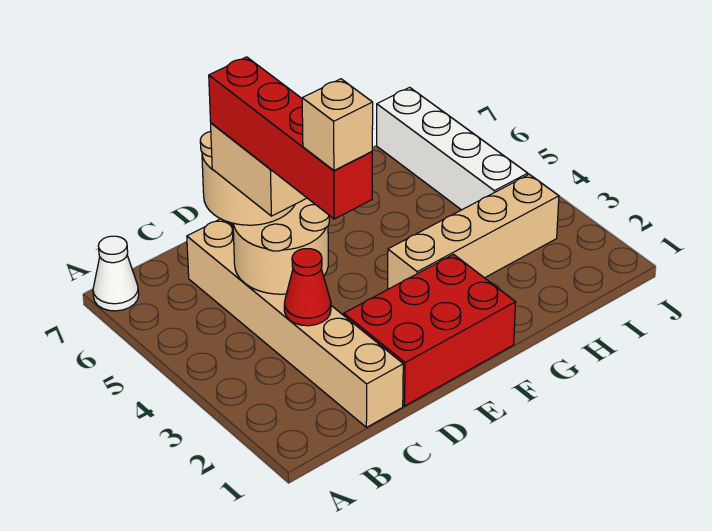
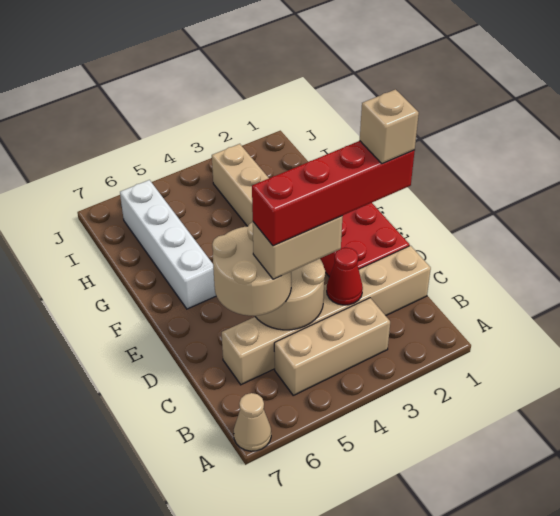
white cone A7 level 1 -> tan cone A7 level 1
none -> tan brick B3:B5 level 1
white brick I4:I7 level 1 -> white brick F6:I6 level 1

